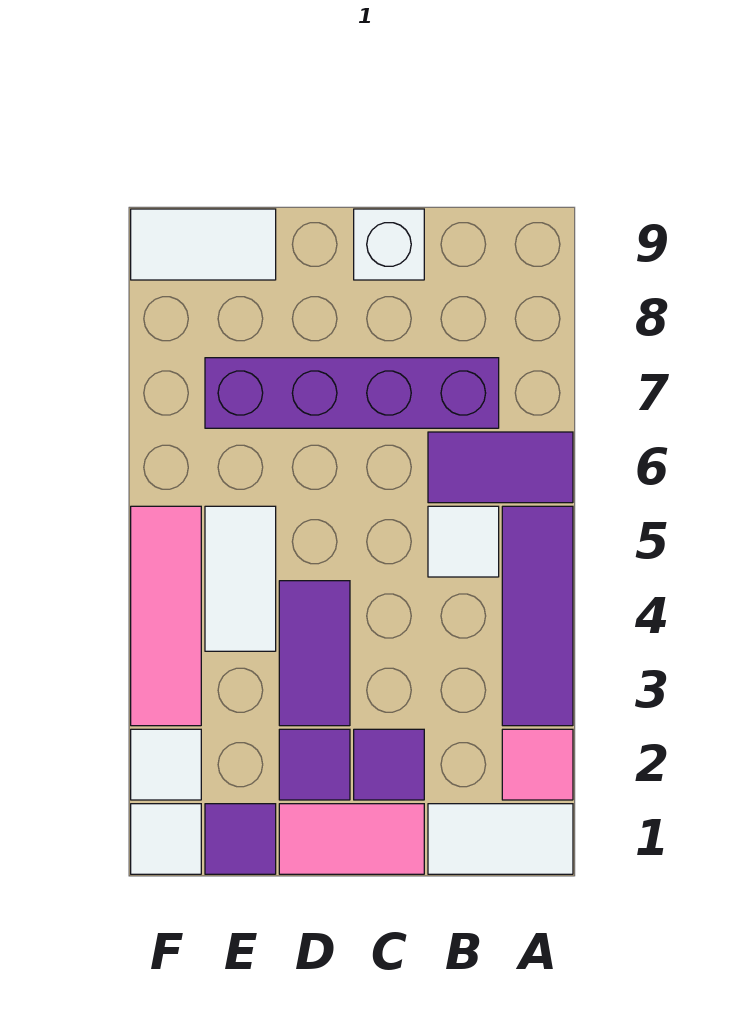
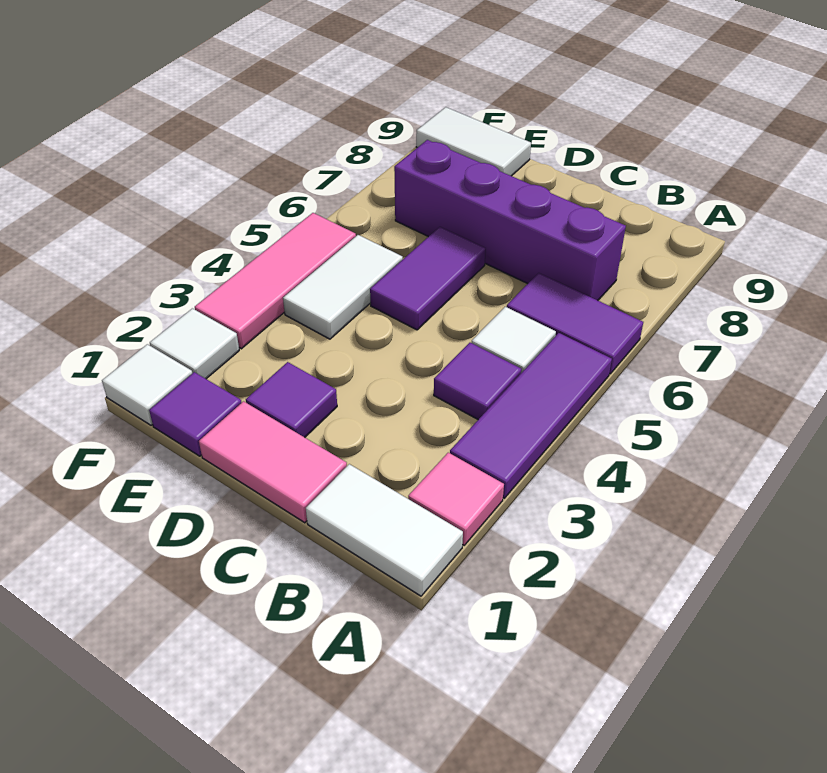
purple tile C2 level 1 -> purple tile B4 level 1
white brick C9 level 1 -> none
purple tile D3:D4 level 1 -> purple tile D5:D6 level 1

